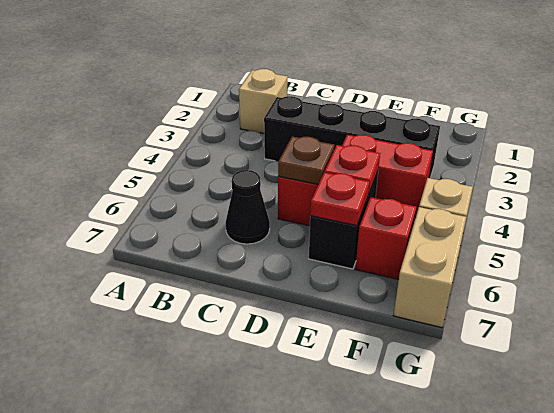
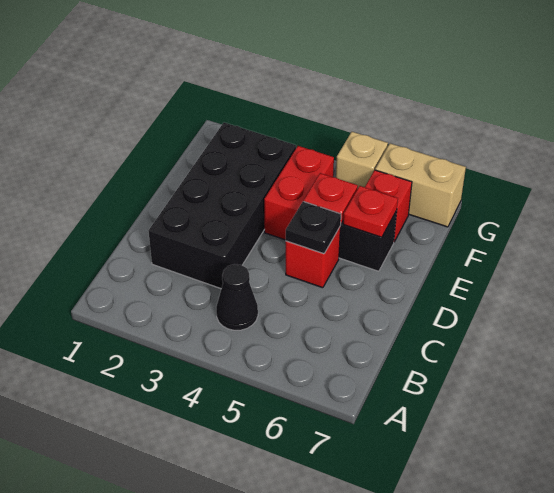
tan brick B2 level 1 -> none
black brick C3:F3 level 1 -> black brick C2:F3 level 1
black cone C6 level 1 -> black cone B4 level 1
brown plate D5 level 2 -> black plate D5 level 2

